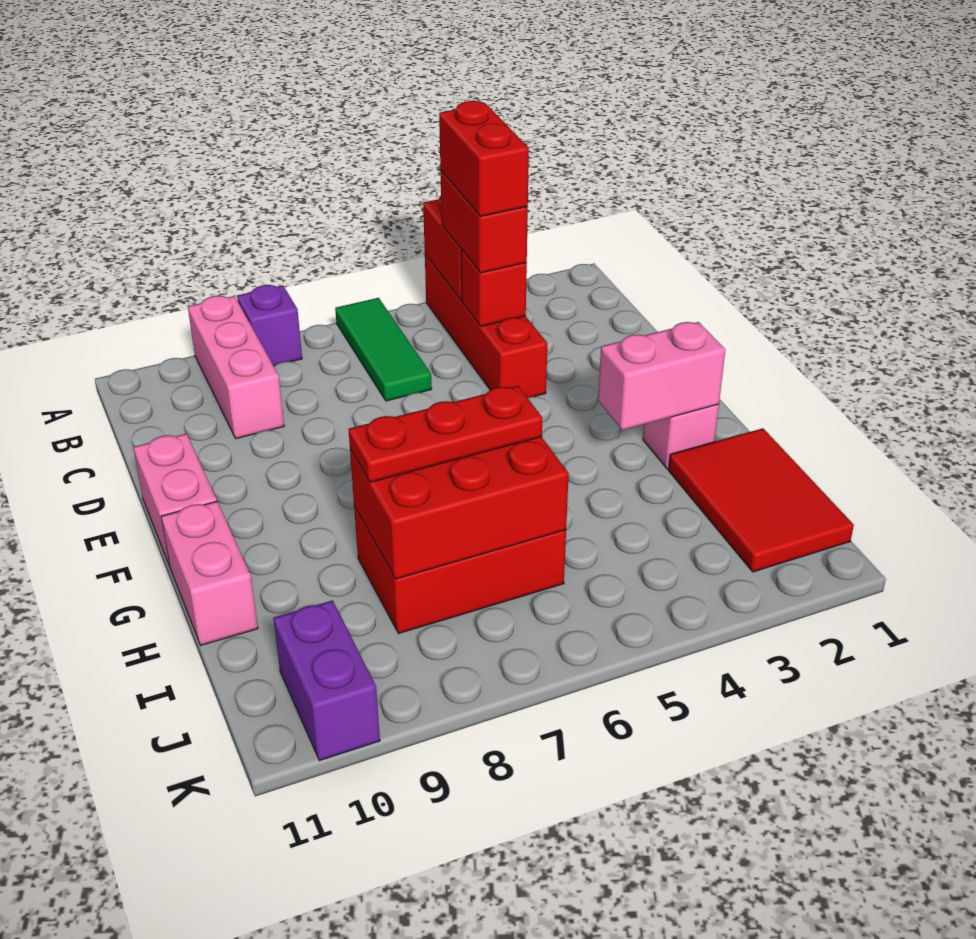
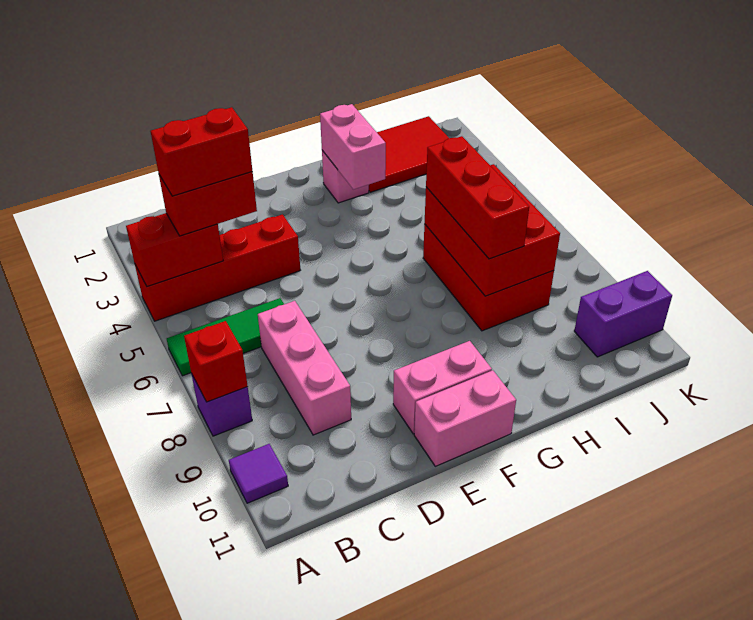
pink brick A9:C9 level 1 -> pink brick C7:C9 level 1
none -> purple tile A10 level 1
red brick C4 level 2 -> red brick A8 level 2
pink brick G11:H11 level 1 -> pink brick E10:F10 level 1
red plate H6:H8 level 3 -> red brick H6:H8 level 3

